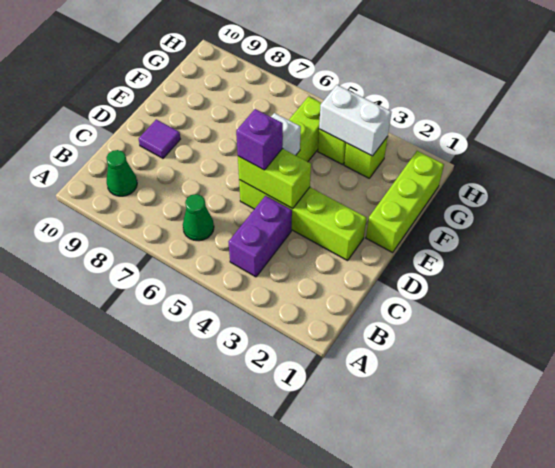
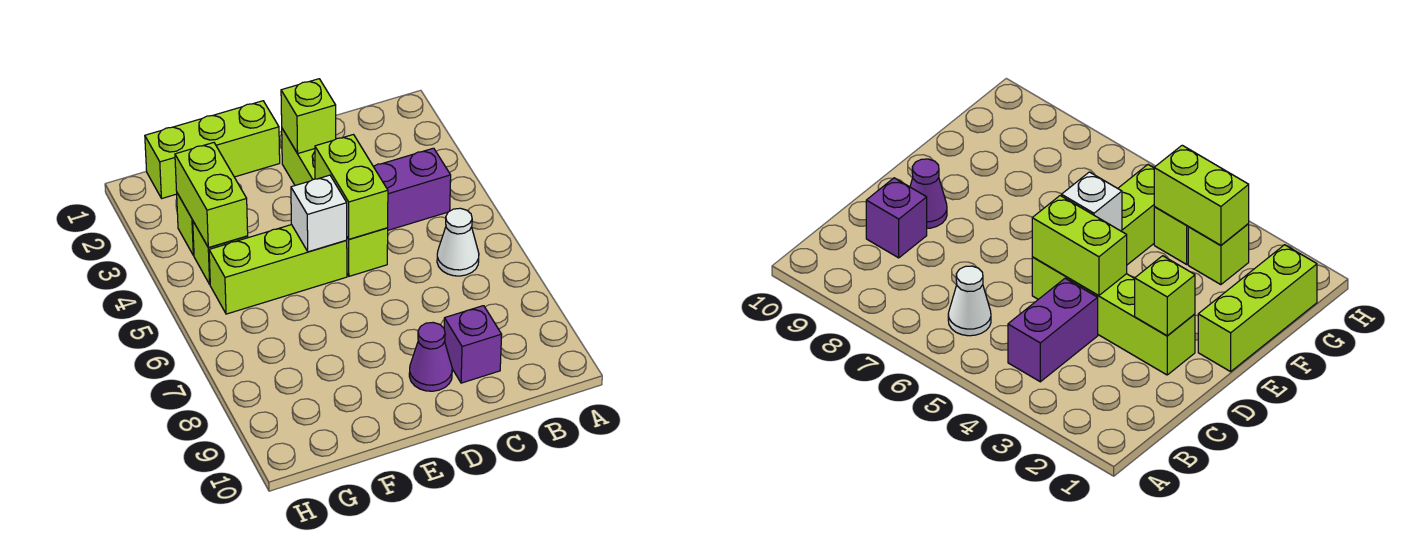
green cone B6 level 1 -> white cone B6 level 1
green cone B9 level 1 -> none
none -> lime brick D2 level 2
purple brick D5 level 3 -> purple brick C9 level 1
purple tile D9 level 1 -> purple cone D9 level 1
white brick G3:G4 level 2 -> lime brick G3:G4 level 2

